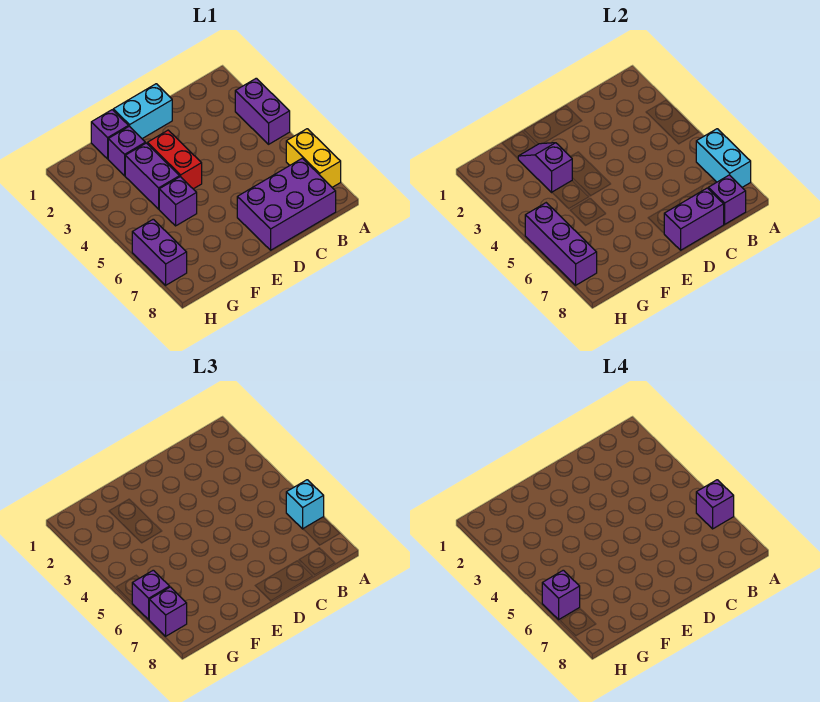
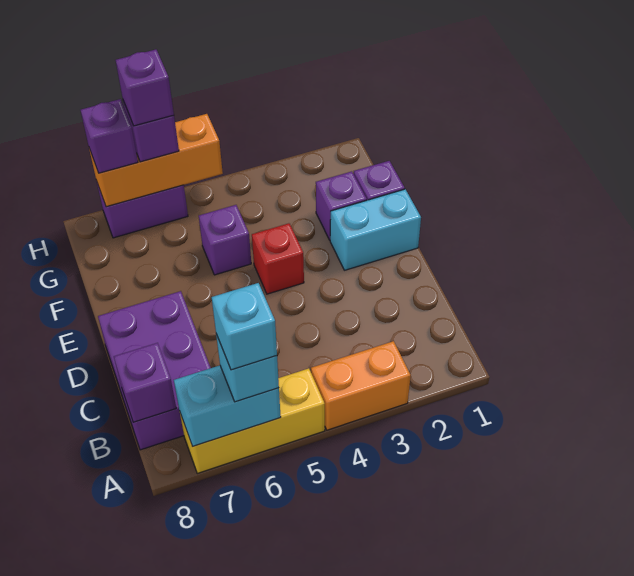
purple brick A3:A4 level 1 -> orange brick A3:A4 level 1
yellow brick A6:A7 level 1 -> yellow brick A5:A7 level 1
purple brick A6 level 4 -> cyan brick A6 level 4
purple brick C8:D8 level 2 -> none
cyan brick D1:E1 level 1 -> cyan brick E1:E2 level 1
red brick E3:E4 level 1 -> red brick E4 level 1
purple slope F2:F3 level 2 top 3 -> none
purple brick F3:F4 level 1 -> none
purple brick H5:H7 level 2 -> orange brick H5:H7 level 2

